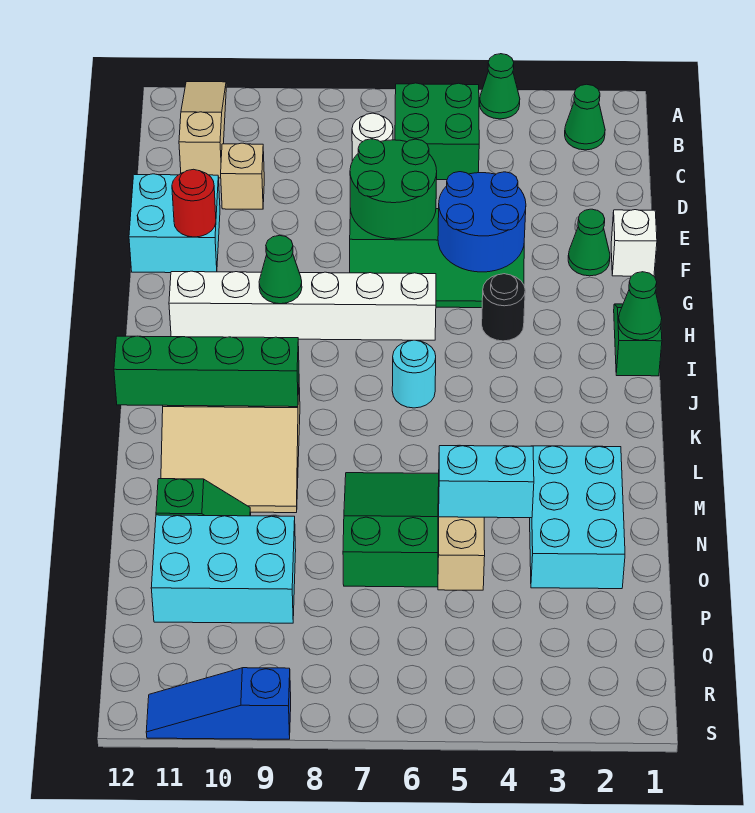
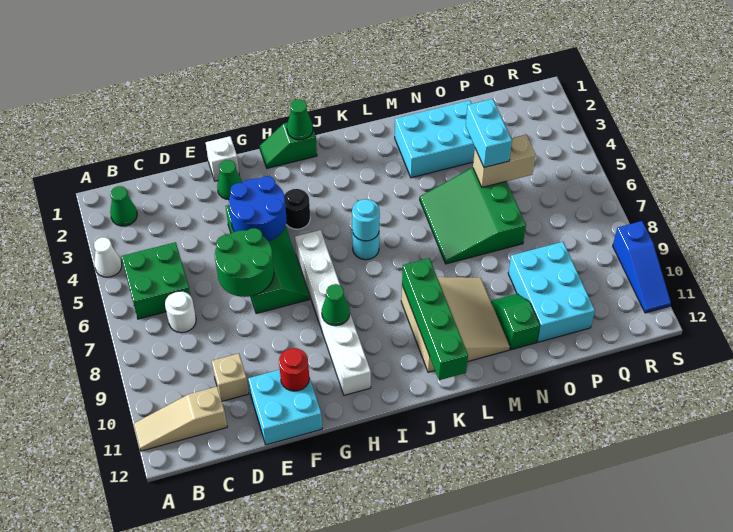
green cone A4 level 1 -> white cone A4 level 1
none -> cyan round brick J6 level 2

